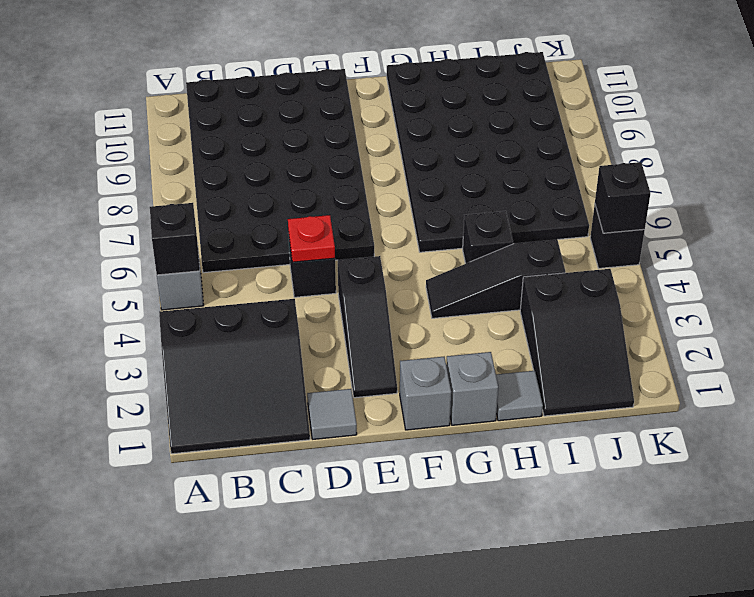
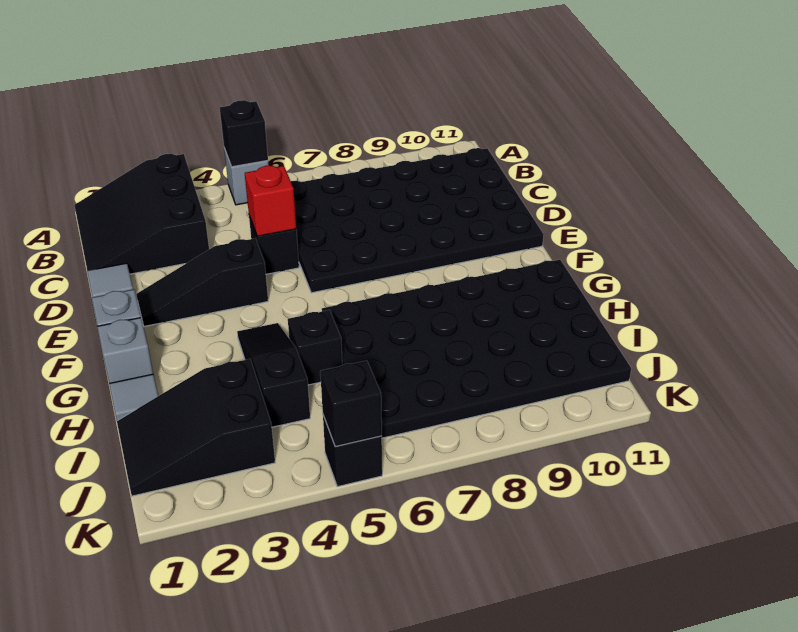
red plate D5 level 2 -> red brick D5 level 2

